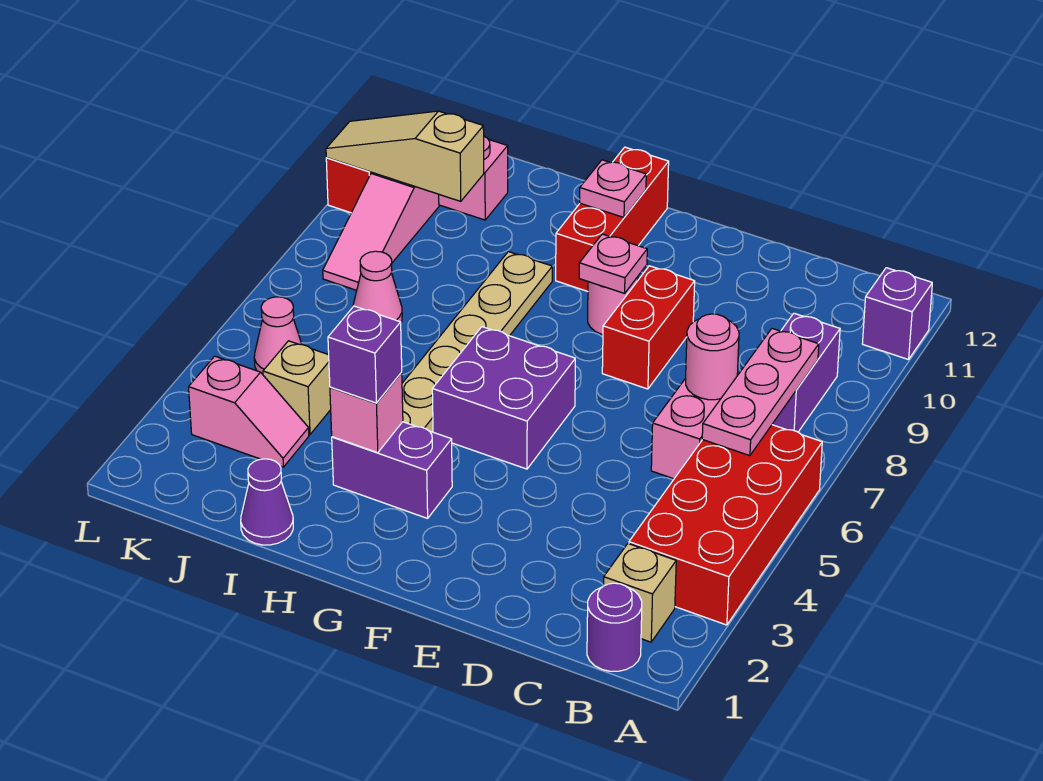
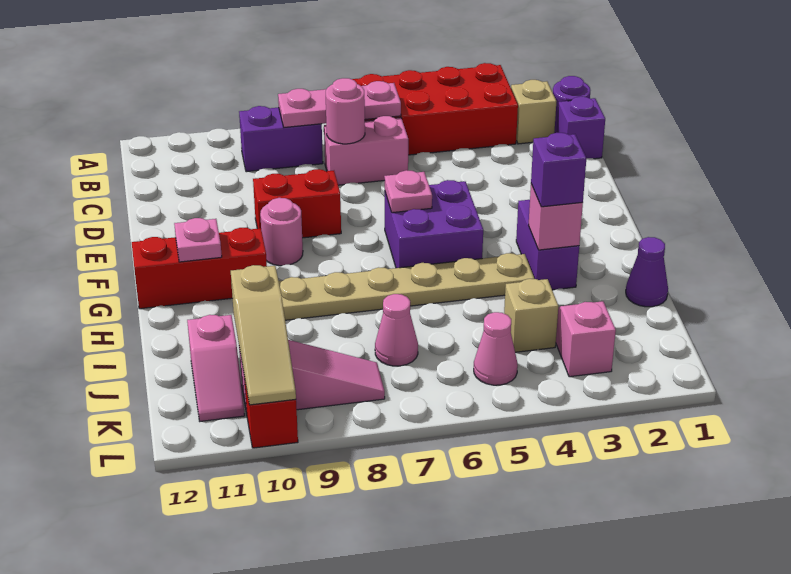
purple brick A11 level 1 -> purple brick C1 level 1
pink plate F9 level 2 -> pink plate F6 level 2

